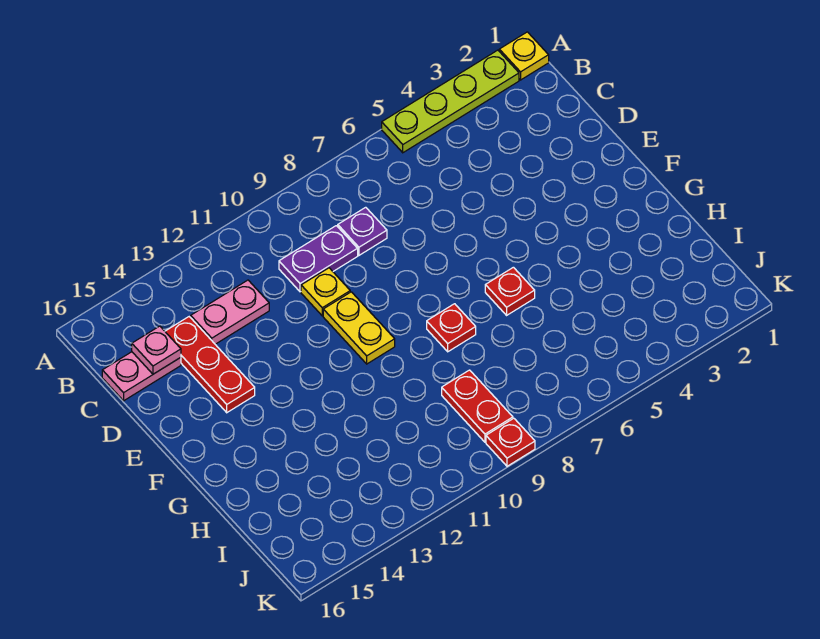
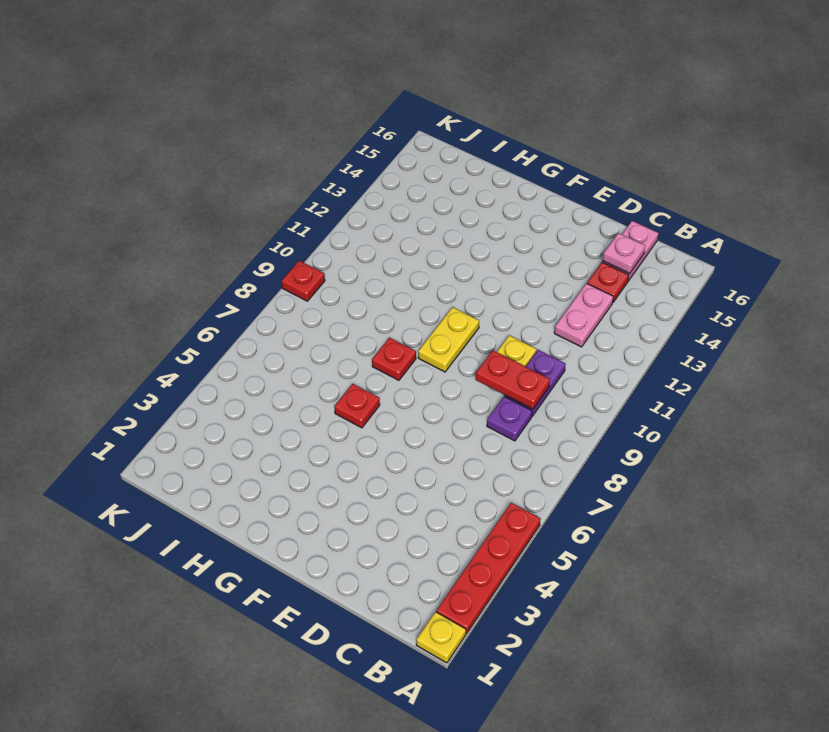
lime plate A2:A5 level 1 -> red plate A2:A5 level 1
red plate C14:E14 level 1 -> red plate C14 level 1
yellow plate E10:F10 level 1 -> yellow plate F9:F10 level 1
red plate I9:J9 level 1 -> red plate C9:D9 level 2

